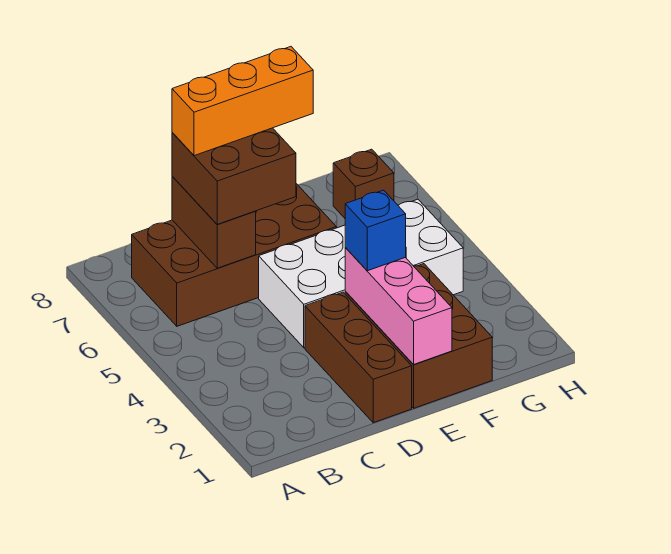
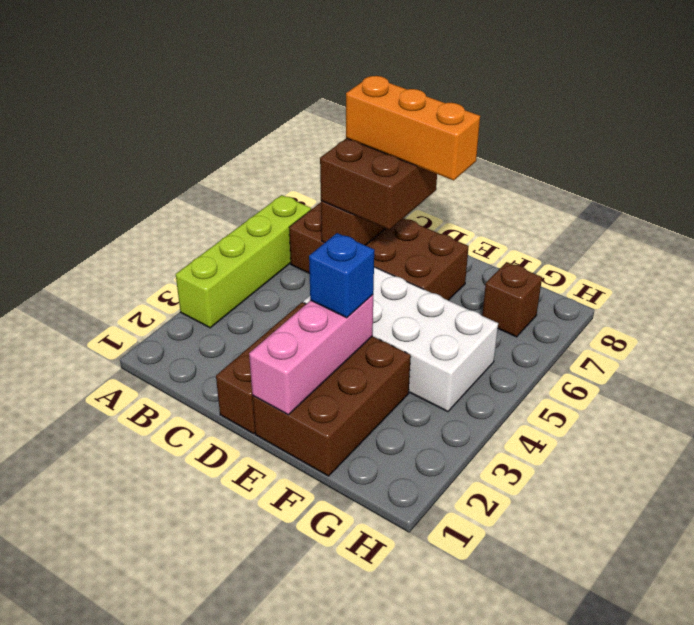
none -> lime brick A3:A6 level 1

